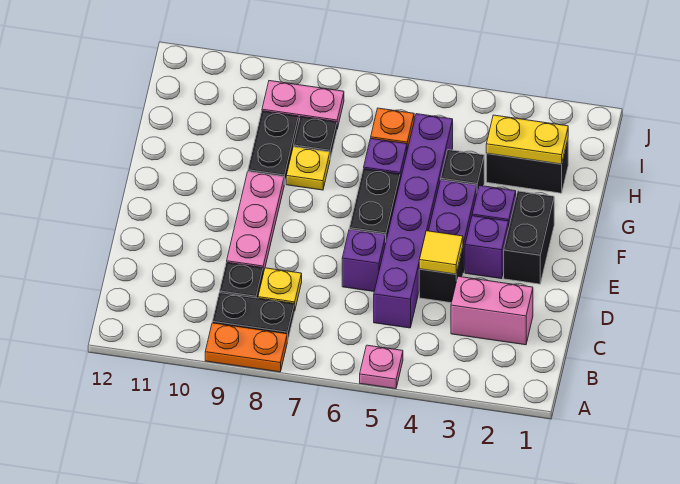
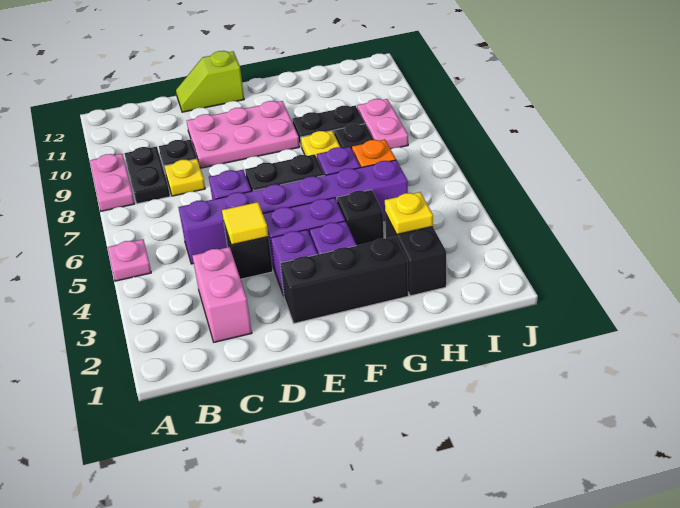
orange plate A8:A9 level 1 -> pink plate A8:A9 level 1
pink plate D9:F9 level 1 -> pink plate D9:F10 level 1
none -> lime slope D12:E12 level 1 top E
black brick E2:F2 level 1 -> black brick E2:G2 level 1
yellow plate H2:H3 level 2 -> yellow plate H3 level 2

